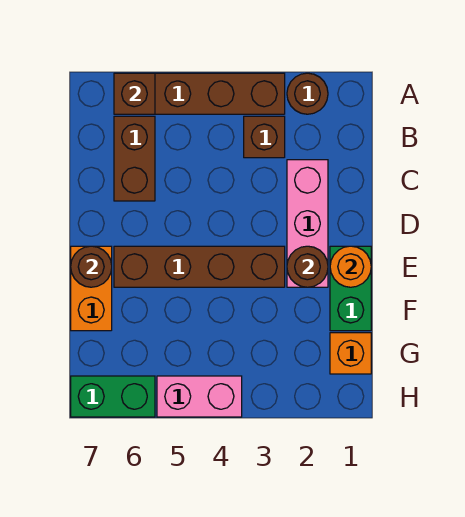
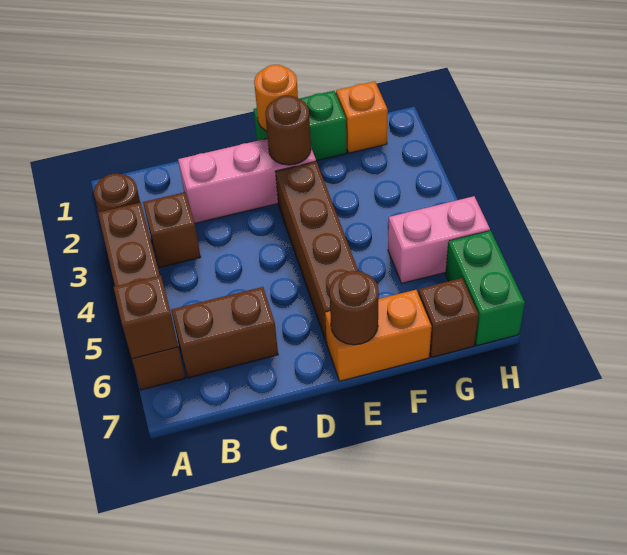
none -> brown brick G7 level 1
pink brick H4:H5 level 1 -> pink brick G5:H5 level 1

